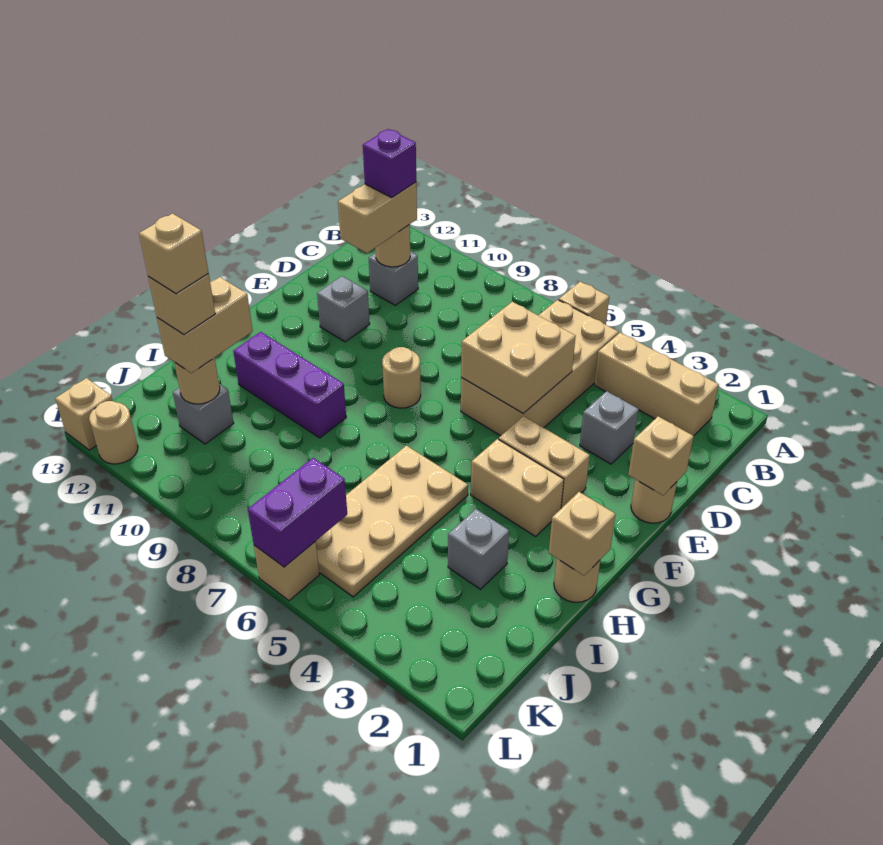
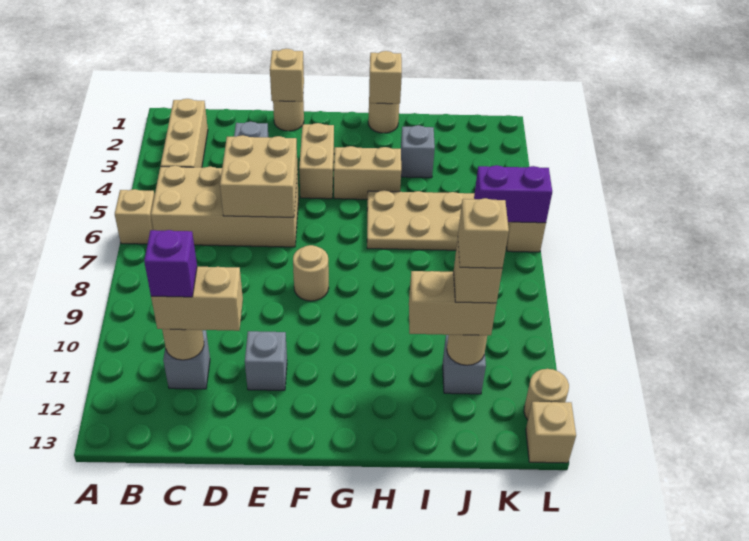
tan brick G3:G4 level 1 -> tan brick G4:H4 level 1
purple brick H9:H11 level 1 -> none

